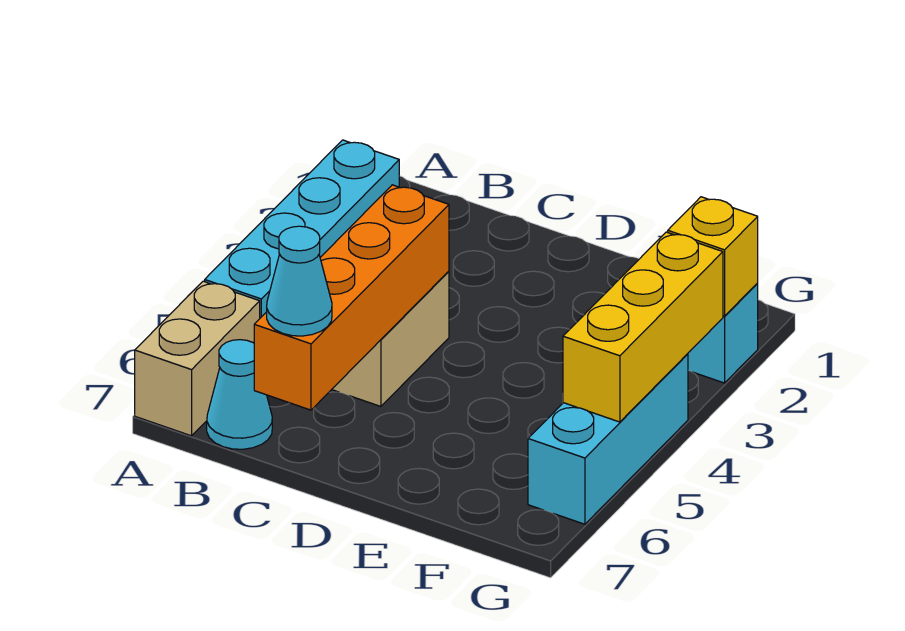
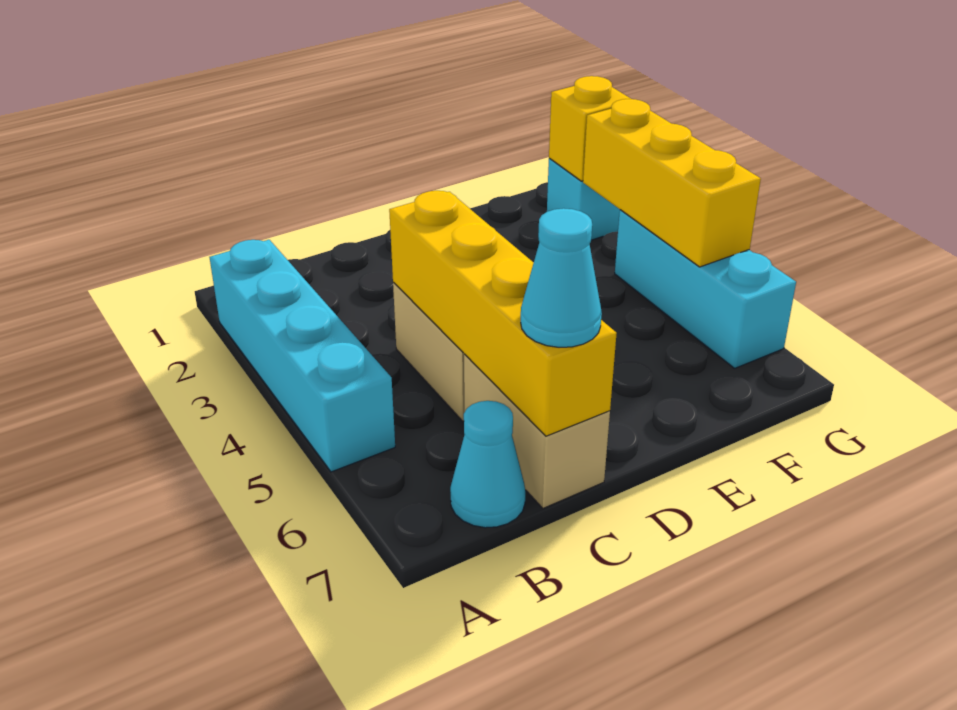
tan brick A6:A7 level 1 -> tan brick C6:C7 level 1
orange brick C4:C7 level 2 -> yellow brick C4:C7 level 2

